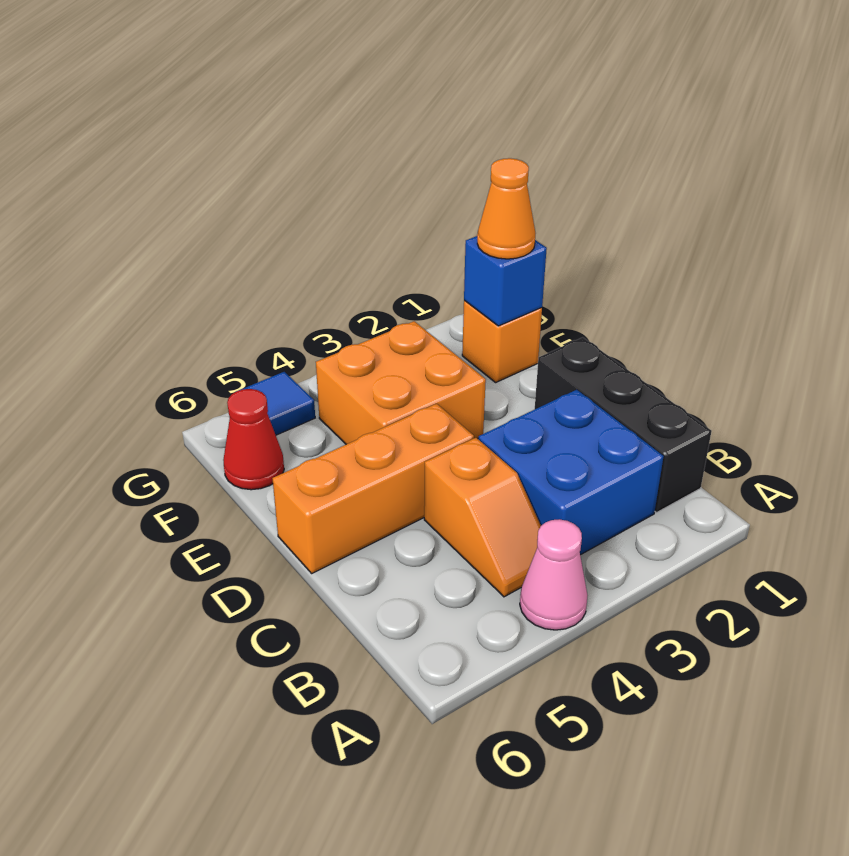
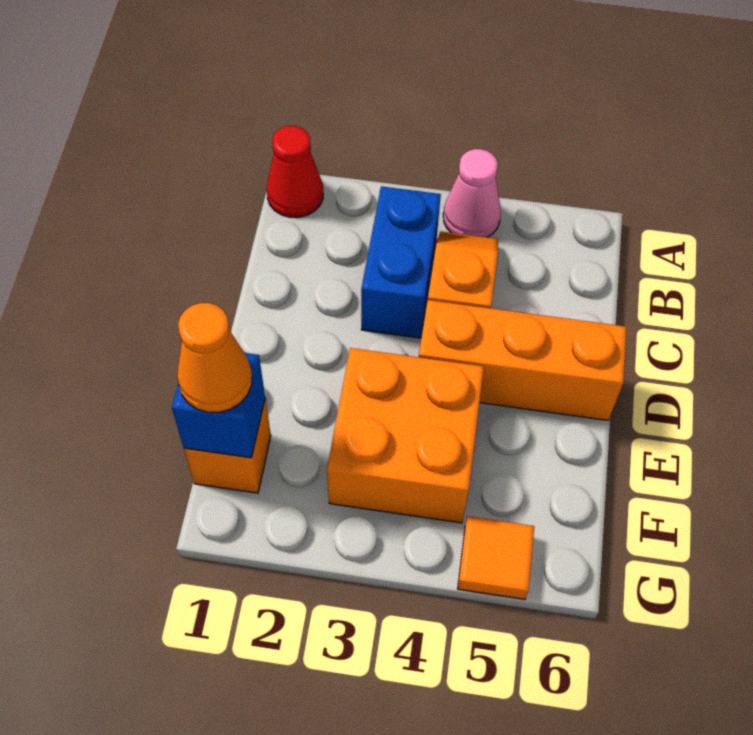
black brick B1:D1 level 1 -> none
blue brick B2:C3 level 1 -> blue brick B3:C3 level 1
red cone F6 level 1 -> red cone A1 level 1
blue tile G5 level 1 -> orange tile G5 level 1

